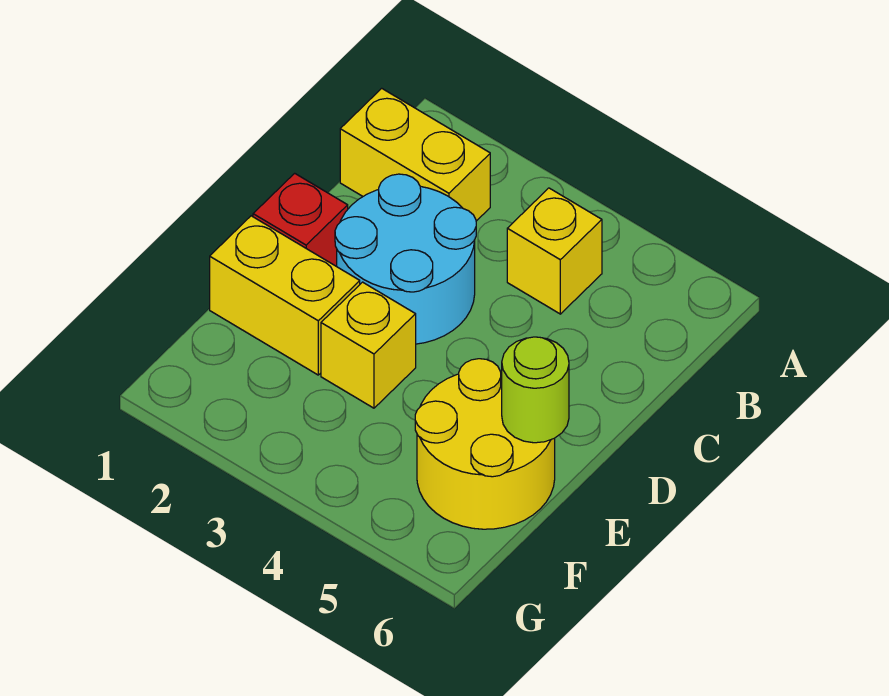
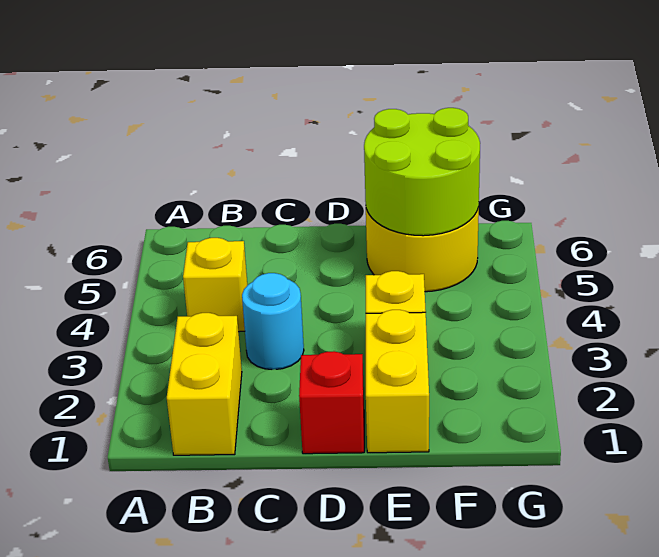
cyan round brick C2:D3 level 1 -> cyan round brick C3 level 1
lime round brick E6 level 2 -> lime round brick E5:F6 level 2

